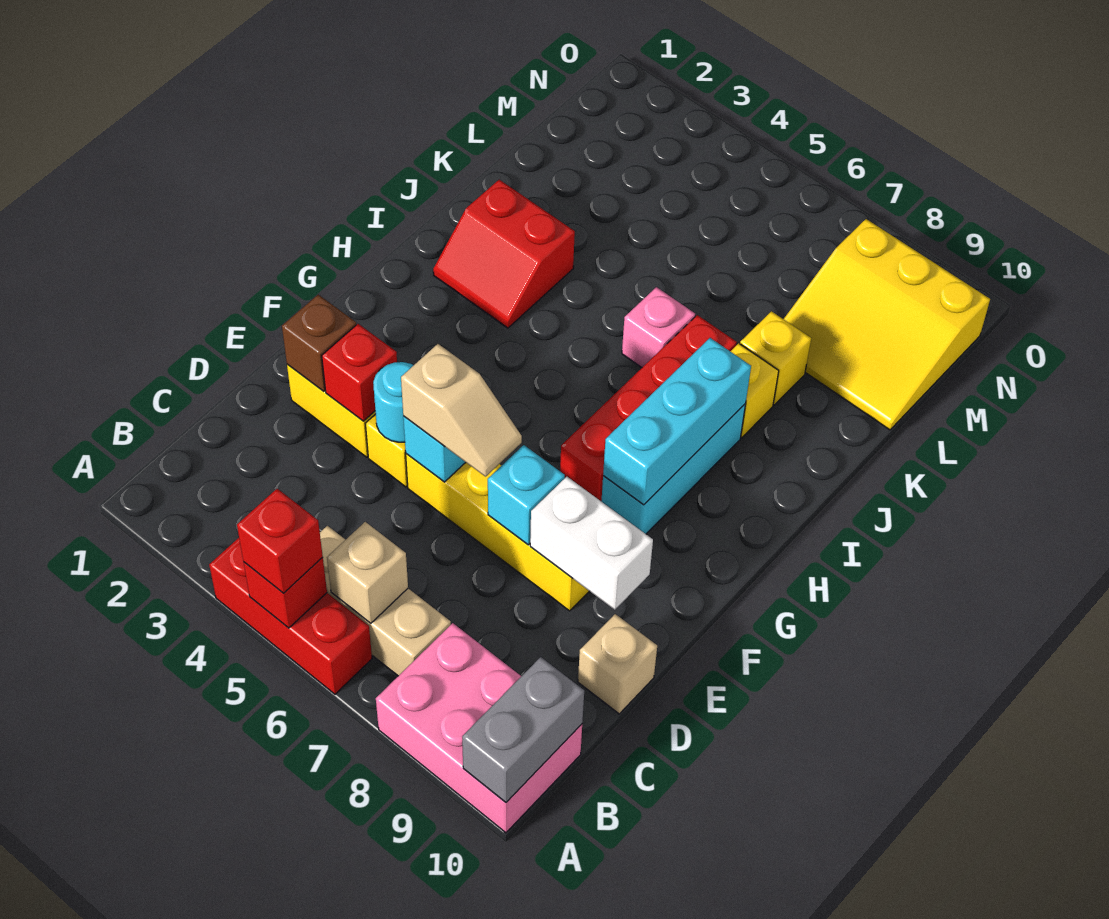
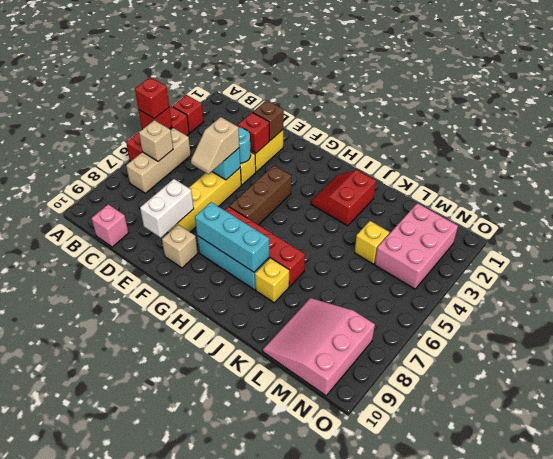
none -> red brick A3 level 1
pink brick A8:B10 level 1 -> pink brick M2:N4 level 1
grey brick A10:B10 level 2 -> none
tan brick D10 level 1 -> tan brick F9 level 1
cyan brick E7 level 2 -> none
none -> brown brick G4:G6 level 1
pink brick J6 level 1 -> pink brick C10 level 1
yellow brick K8 level 1 -> yellow brick L4 level 1
yellow slope L8:N10 level 1 top N -> pink slope L8:N10 level 1 top N

